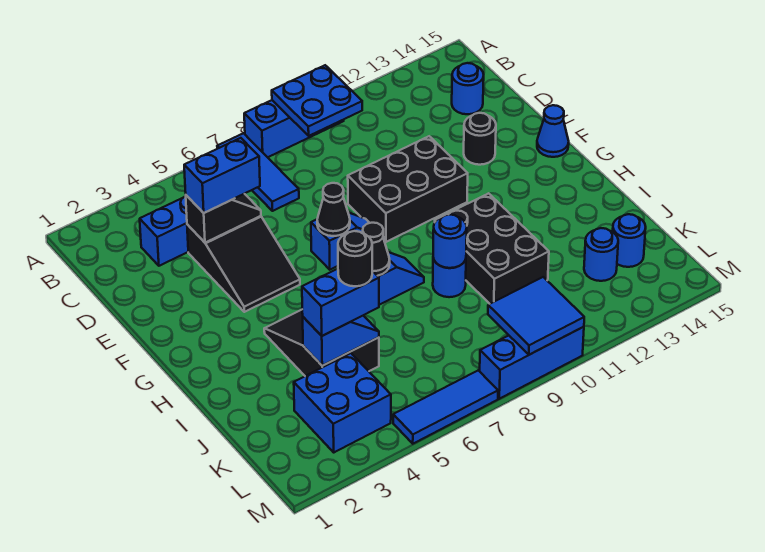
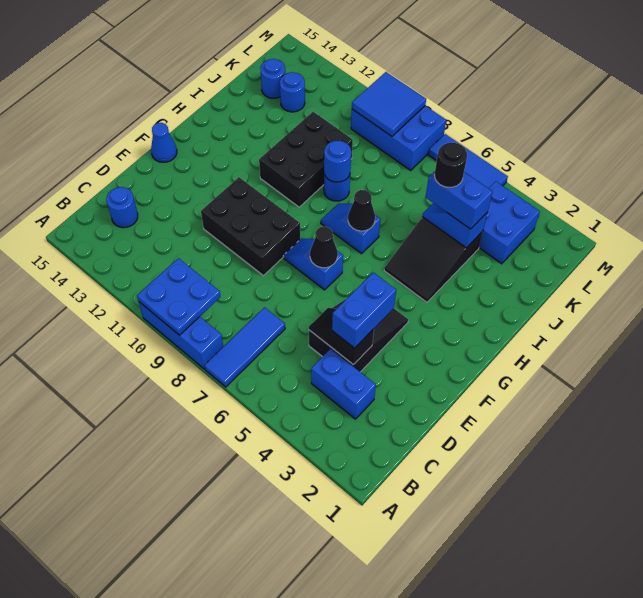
blue brick D4:D5 level 3 -> blue brick D4:E4 level 3
black round brick E13 level 1 -> none
blue brick M8:M10 level 1 -> blue brick L8:M10 level 1

